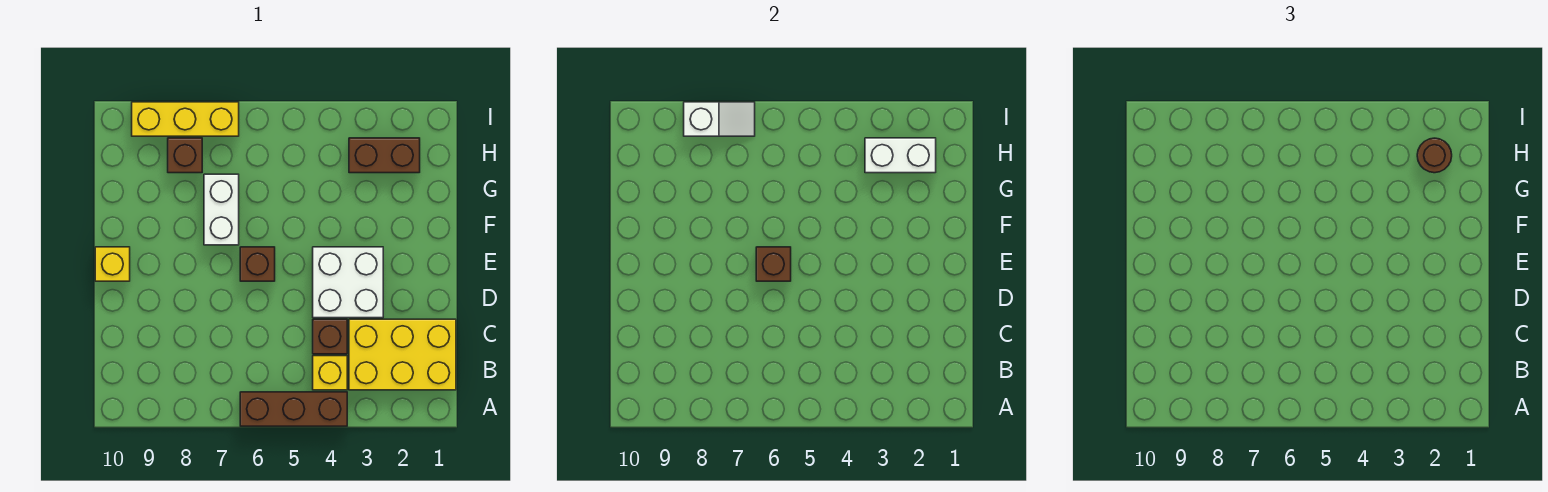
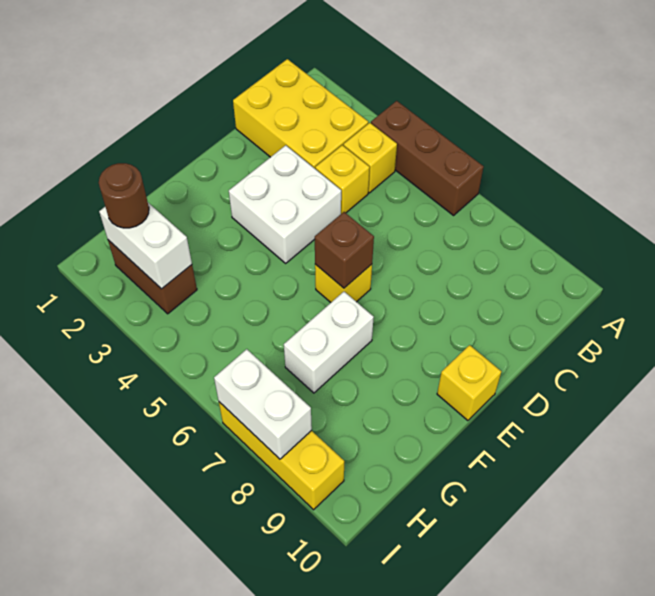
brown brick C4 level 1 -> yellow brick C4 level 1
brown brick E6 level 1 -> yellow brick E6 level 1
brown brick H8 level 1 -> none
white slope I7:I8 level 2 top 8 -> white brick I7:I8 level 2

